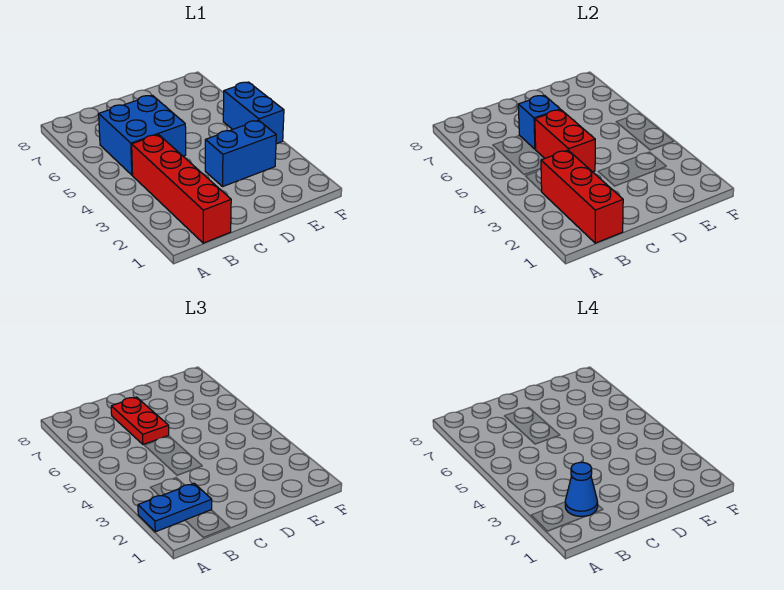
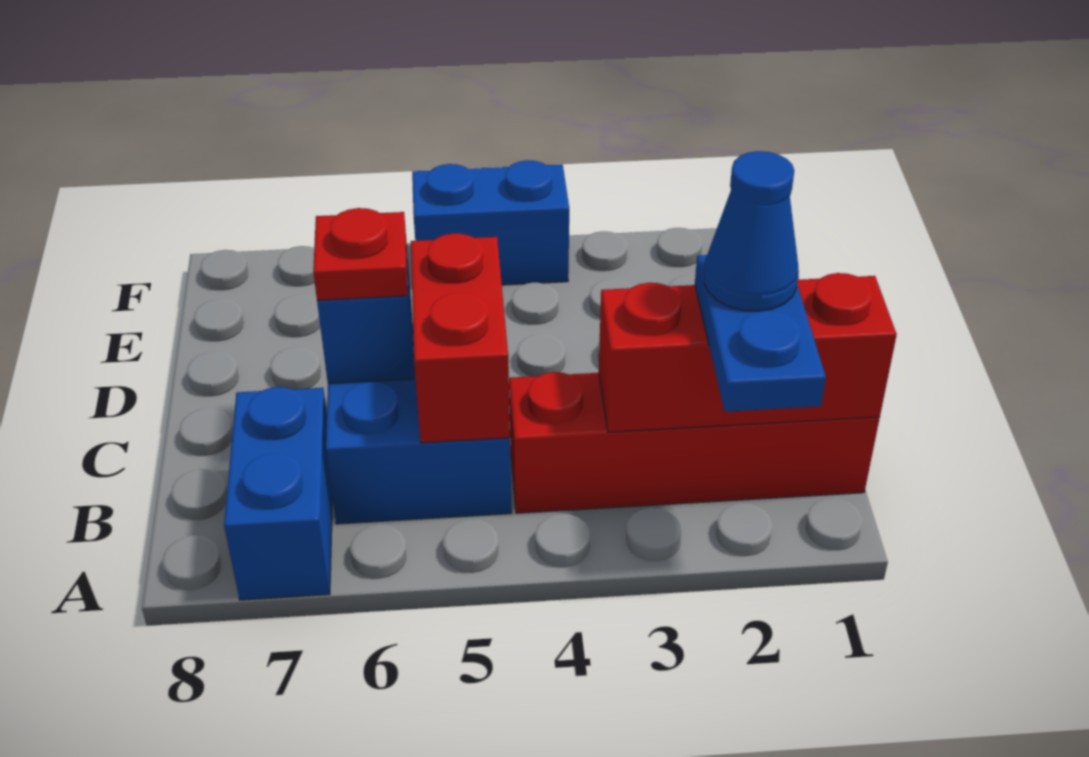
red brick C4:C5 level 2 -> red brick B5:C5 level 2
red plate C6:C7 level 3 -> red plate C6 level 3
blue brick D3:E3 level 1 -> blue brick A7:B7 level 1

